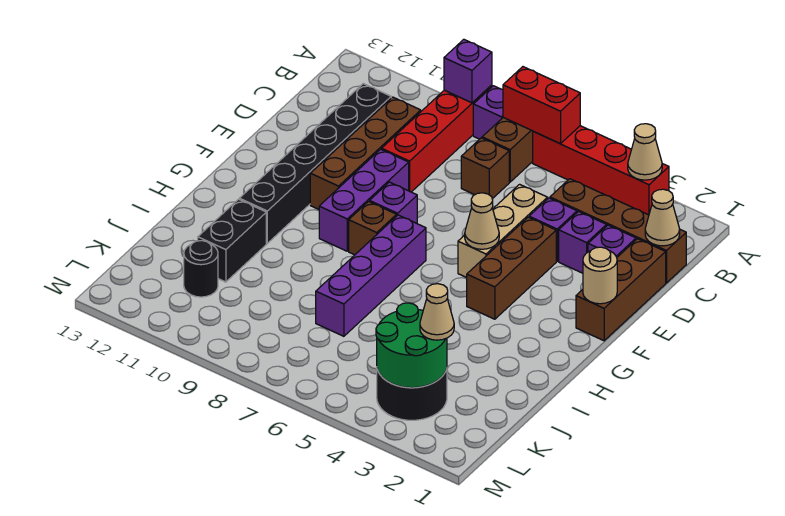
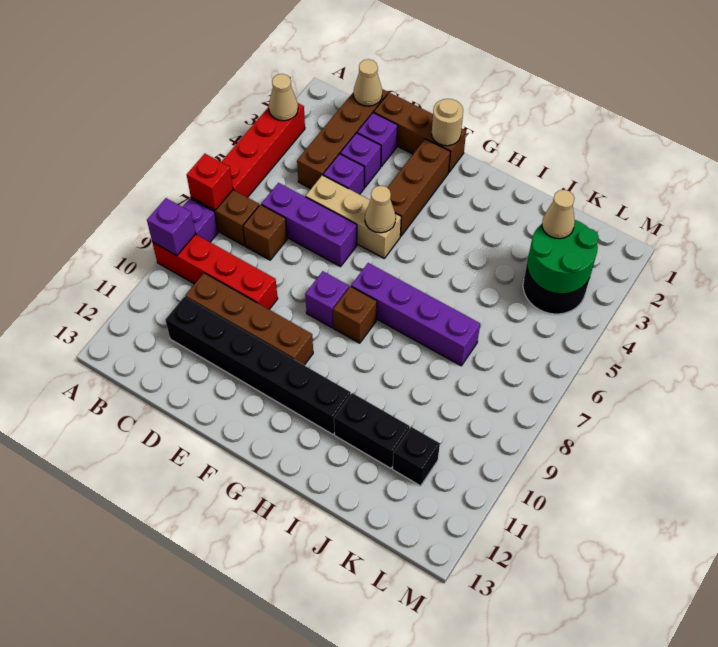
red brick A6:A7 level 2 -> red brick A7 level 2
brown brick E4:G4 level 1 -> brown brick F2:F4 level 1
purple brick E9:G9 level 1 -> purple brick C6:E6 level 1
black round brick K11 level 1 -> black brick K11 level 1

